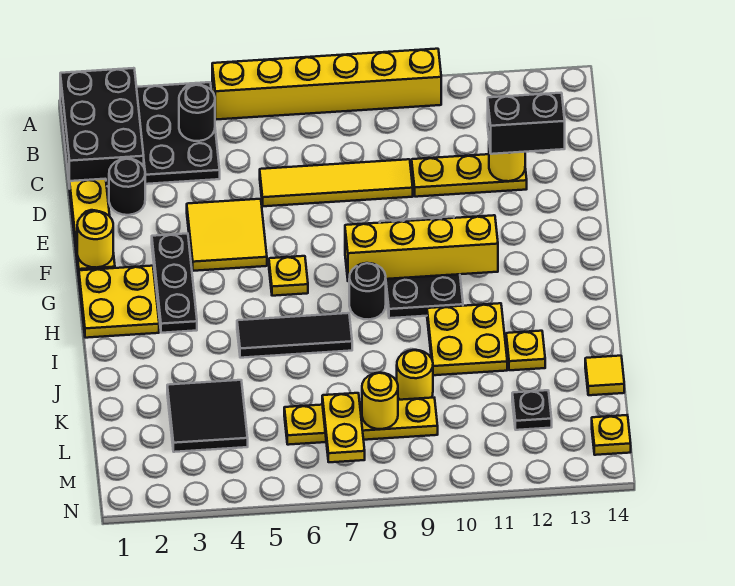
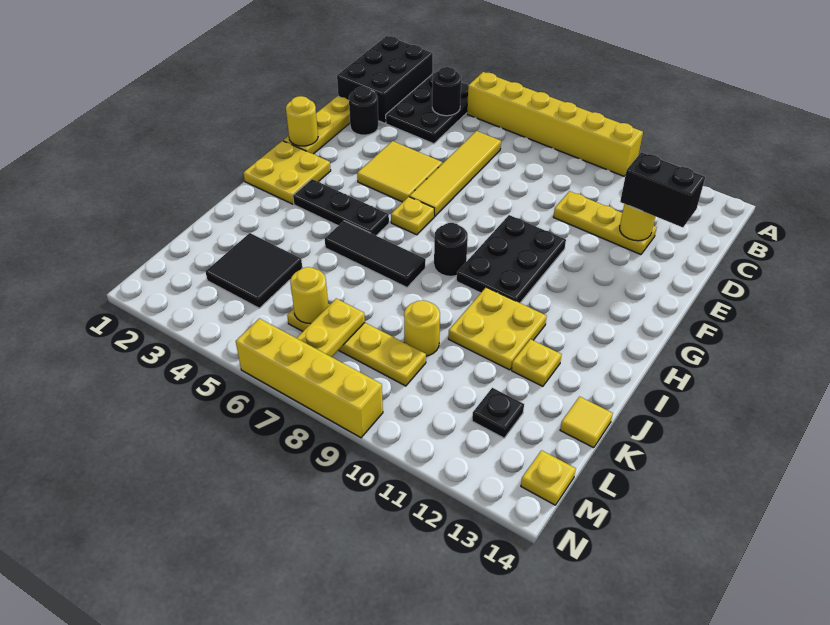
yellow tile D6:D9 level 1 -> yellow tile C6:F6 level 1
black plate F3:H3 level 1 -> black plate H3:H5 level 1
yellow brick G8:G11 level 2 -> yellow brick N6:N9 level 1
yellow round brick L8 level 2 -> yellow round brick L6 level 2

